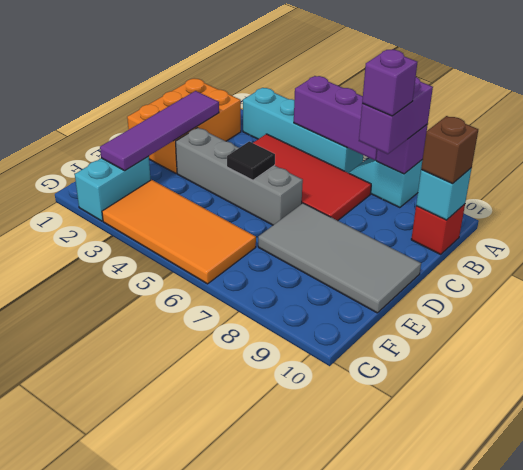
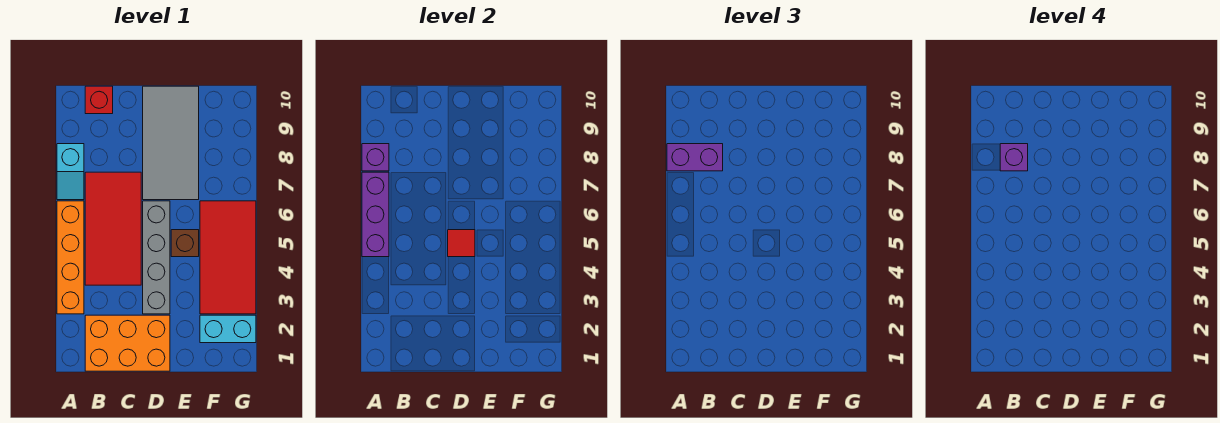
cyan brick A3:A6 level 1 -> orange brick A3:A6 level 1
cyan brick B10 level 2 -> none
brown brick B10 level 3 -> brown brick E5 level 1
purple tile C2:F2 level 2 -> none
black tile D5 level 2 -> red tile D5 level 2
orange tile F3:G6 level 1 -> red tile F3:G6 level 1

